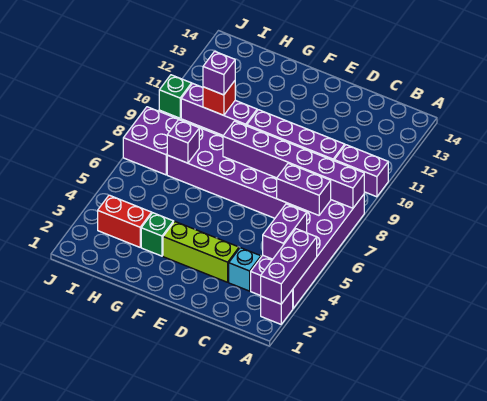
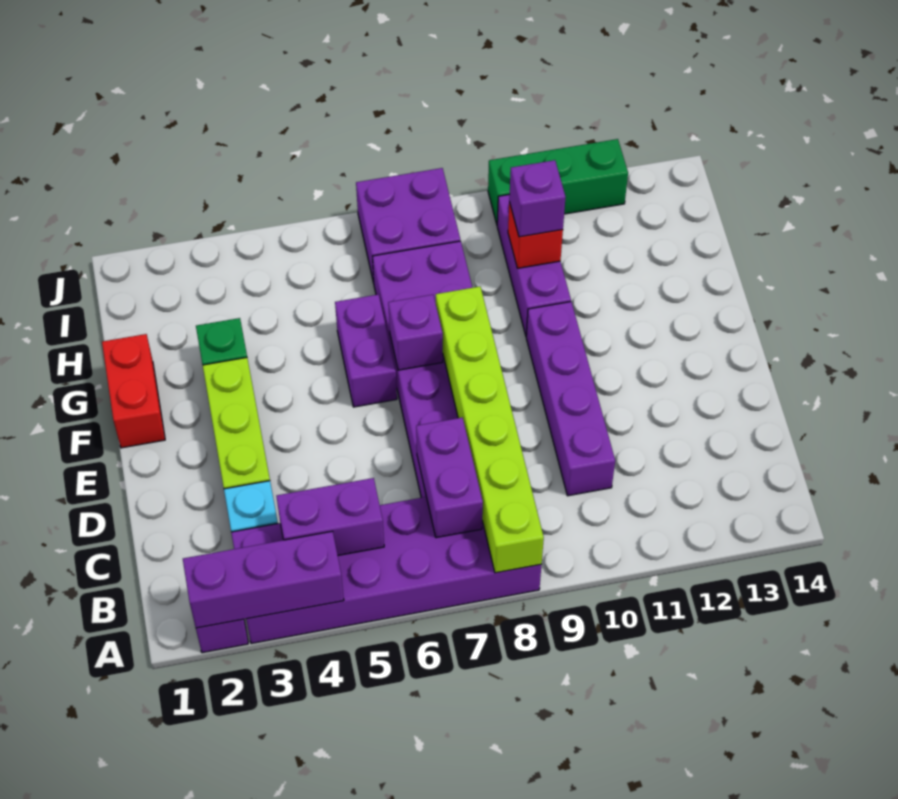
purple brick A8:F8 level 2 -> lime brick A8:F8 level 2
purple brick A10:B10 level 1 -> purple brick F6:G6 level 1
red brick H3:I3 level 1 -> red brick F1:G1 level 1
purple brick H7 level 2 -> purple brick F7 level 2
green brick J10 level 1 -> green brick J10:J12 level 1

